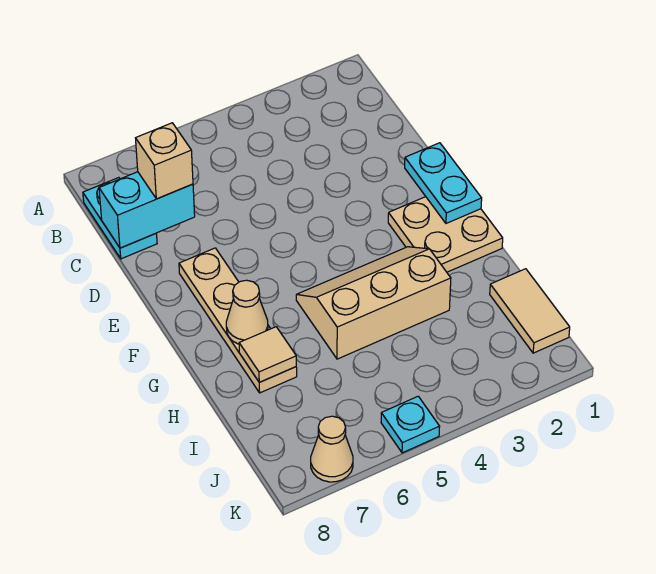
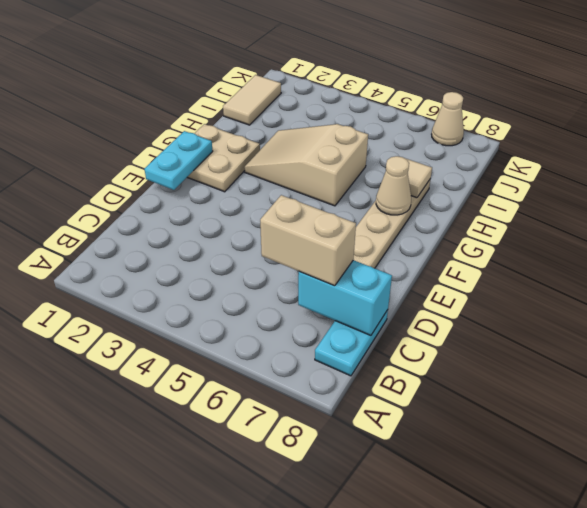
tan brick C7 level 3 -> tan brick C6:C7 level 3
tan slope G3:H5 level 1 top H -> tan slope G3:H5 level 1 top 5
cyan plate K5 level 1 -> none

